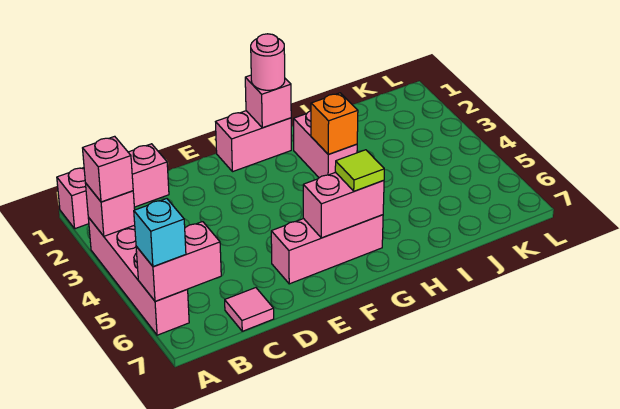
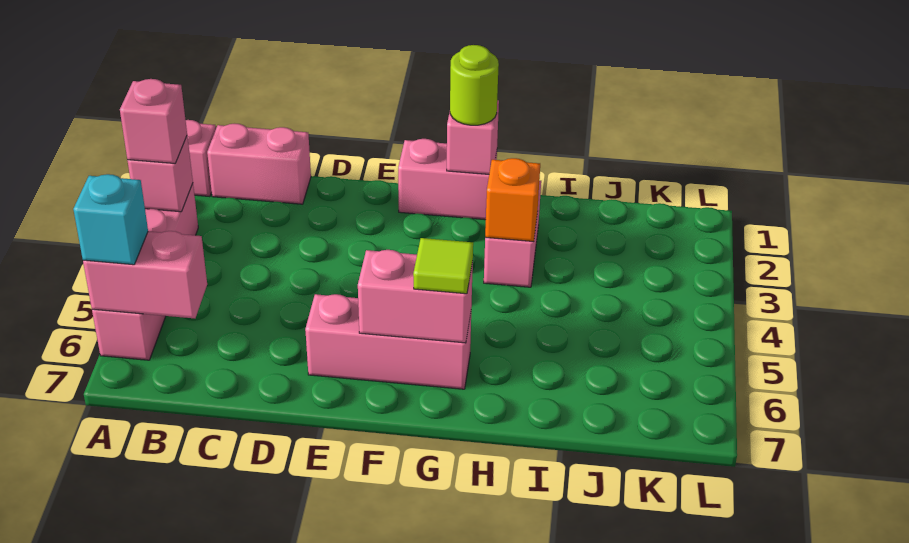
pink tile C7 level 1 -> none
pink round brick G1 level 3 -> lime round brick G1 level 3

